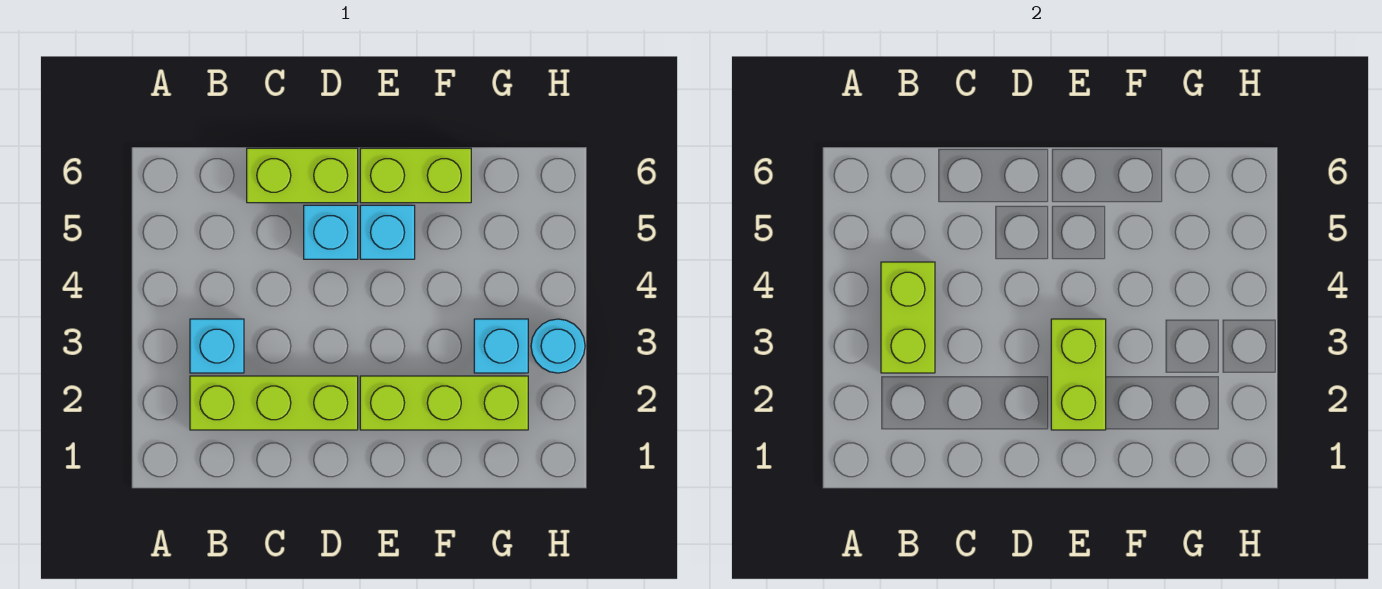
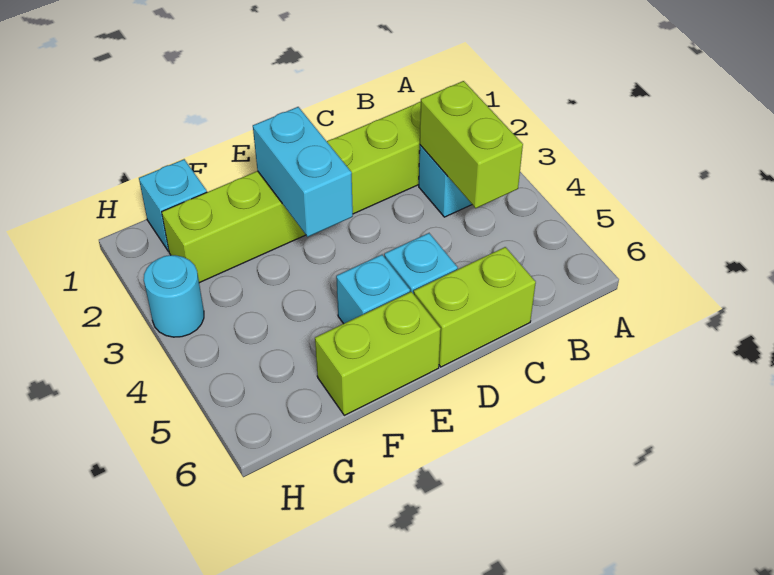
lime brick E2:E3 level 2 -> cyan brick E2:E3 level 2
cyan brick G3 level 1 -> cyan brick G1 level 1

